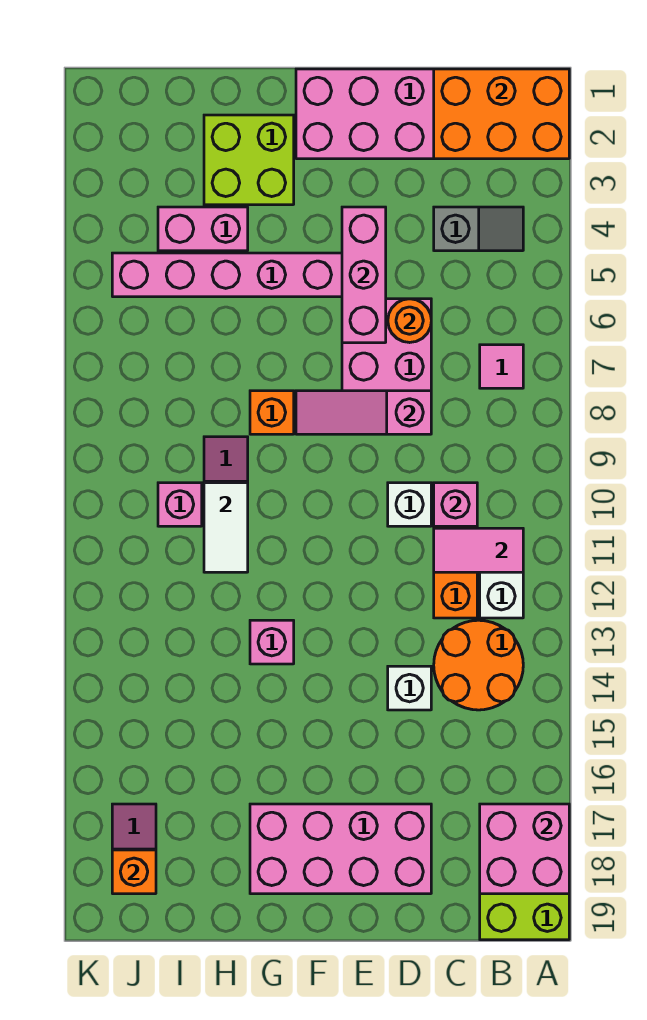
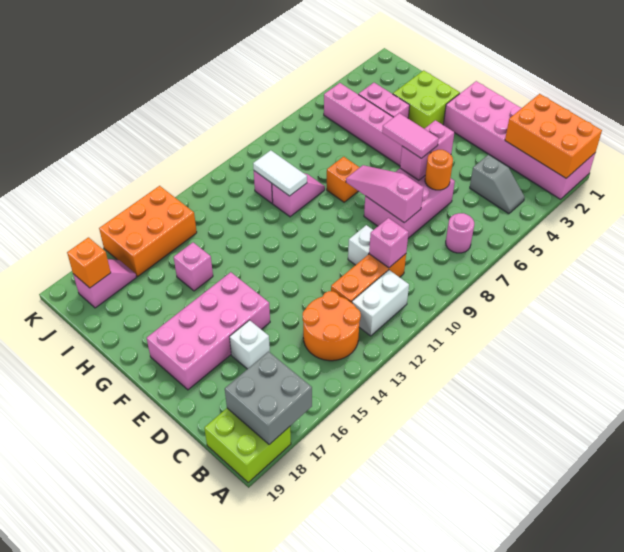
pink brick A17:B18 level 2 -> grey brick A17:B18 level 2
pink tile B7 level 1 -> pink round brick B7 level 1
pink tile B11:C11 level 2 -> pink tile E6:F6 level 3
white brick D14 level 1 -> white brick D16 level 1
pink brick D17:G18 level 1 -> pink brick E15:F18 level 1
pink brick E4:E6 level 2 -> pink brick E5:E6 level 2
pink brick G13 level 1 -> pink brick H15 level 1
white tile H10:H11 level 2 -> white tile H10:I10 level 2
none -> orange brick J14:K16 level 1

